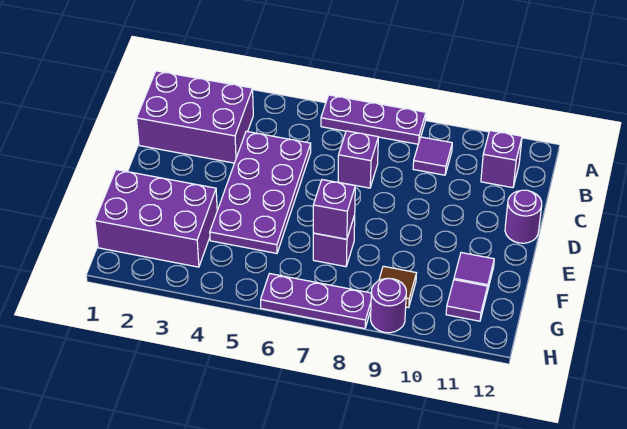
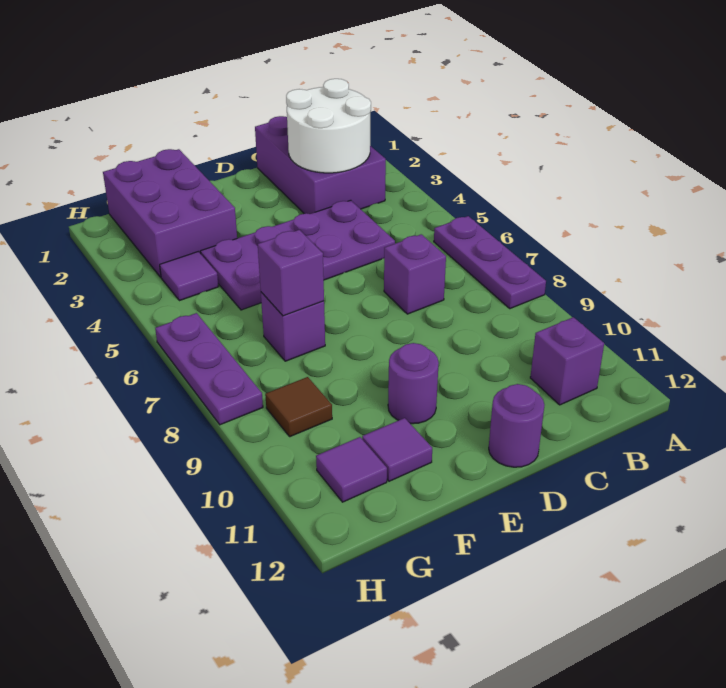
none -> white round brick B2:C3 level 2
purple tile B9 level 1 -> purple tile G4 level 1
purple round brick H9 level 1 -> purple round brick E10 level 1

